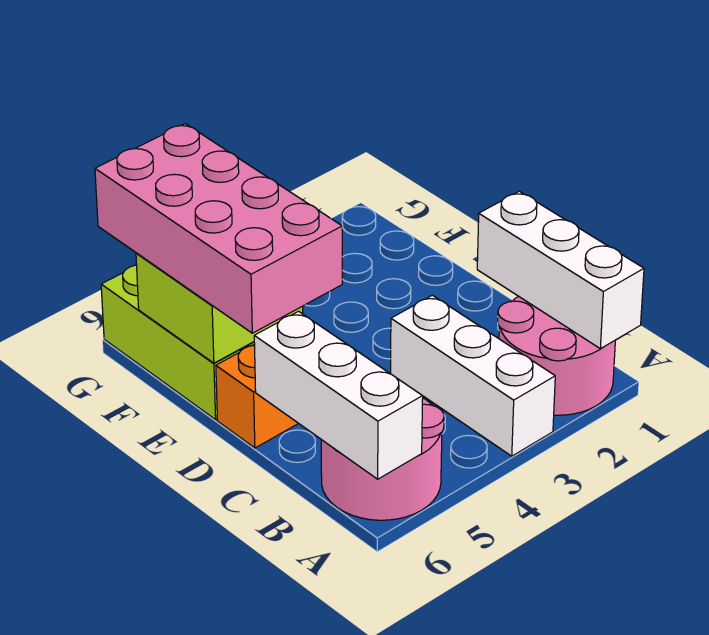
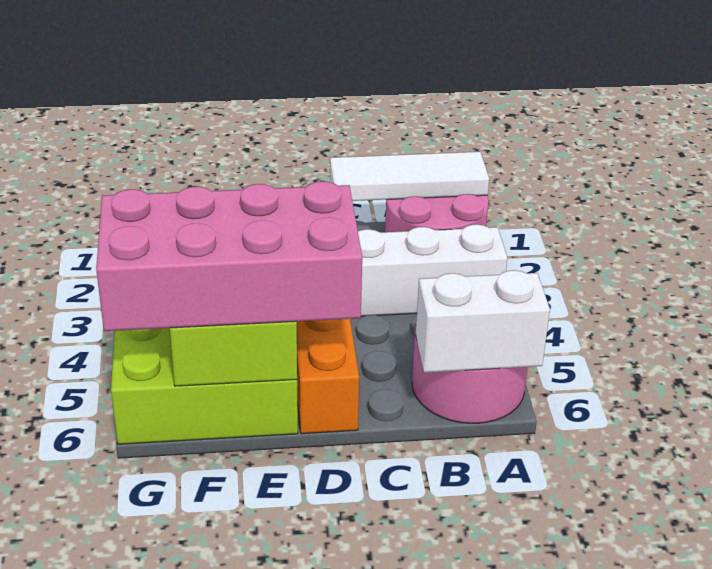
white brick A1:C1 level 2 -> white tile A1:C1 level 2
white brick A6:C6 level 2 -> white brick A6:B6 level 2

